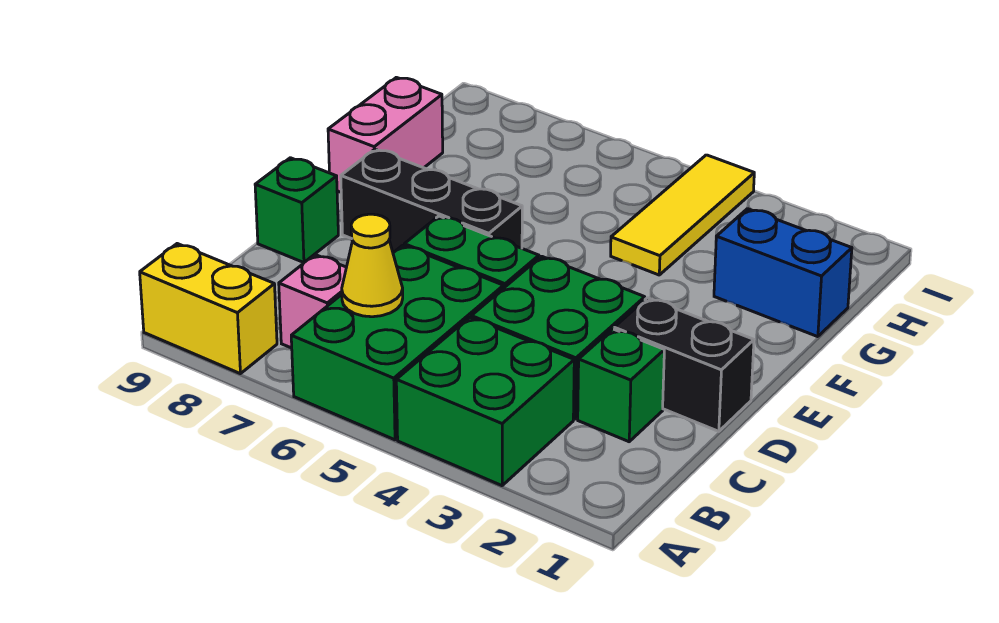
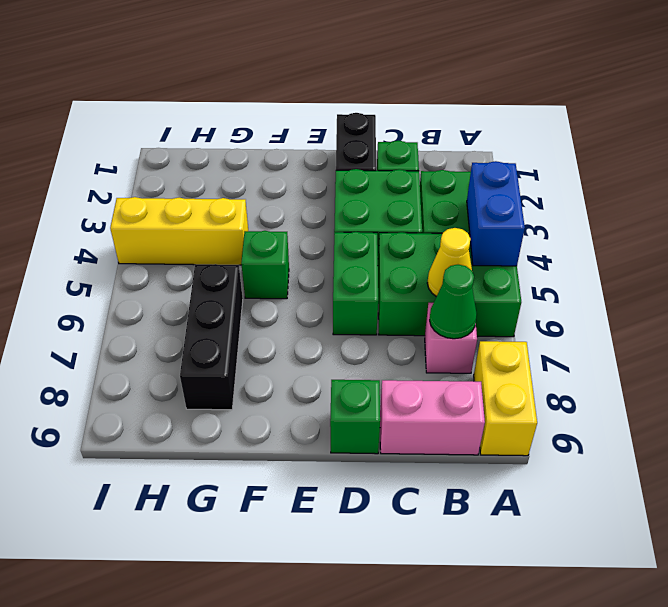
none -> green cone B7 level 2
black brick E6:E8 level 1 -> black brick G6:G8 level 1
none -> green brick F5 level 1
pink brick F9:G9 level 1 -> pink brick B9:C9 level 1
blue brick G1:G2 level 1 -> blue brick A4:A5 level 2
yellow tile G4:I4 level 1 -> yellow brick G4:I4 level 1

